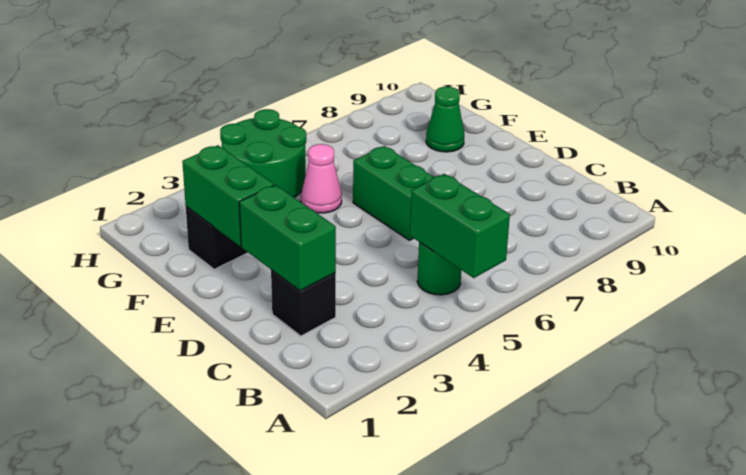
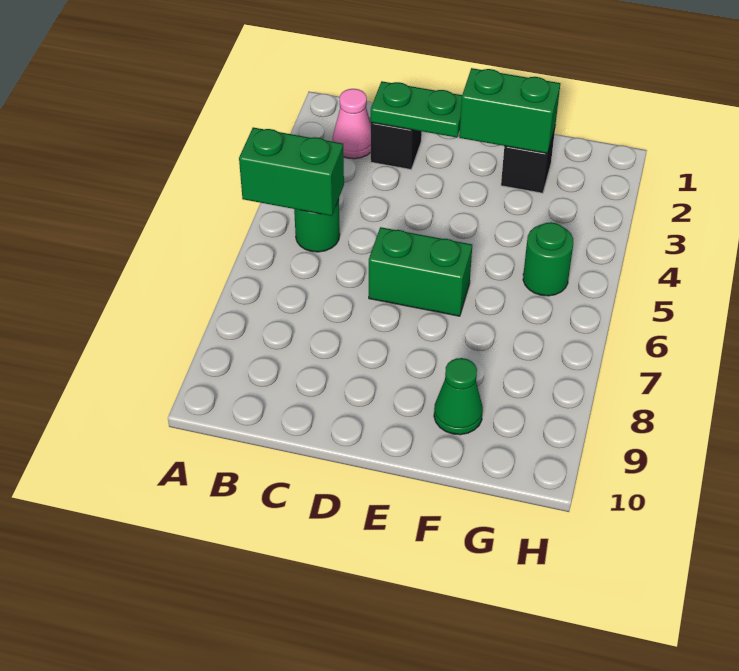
green brick C2:D2 level 2 -> green plate C2:D2 level 2
pink cone F5 level 1 -> pink cone B2 level 1
green round brick G4:H5 level 1 -> green round brick G5 level 1

